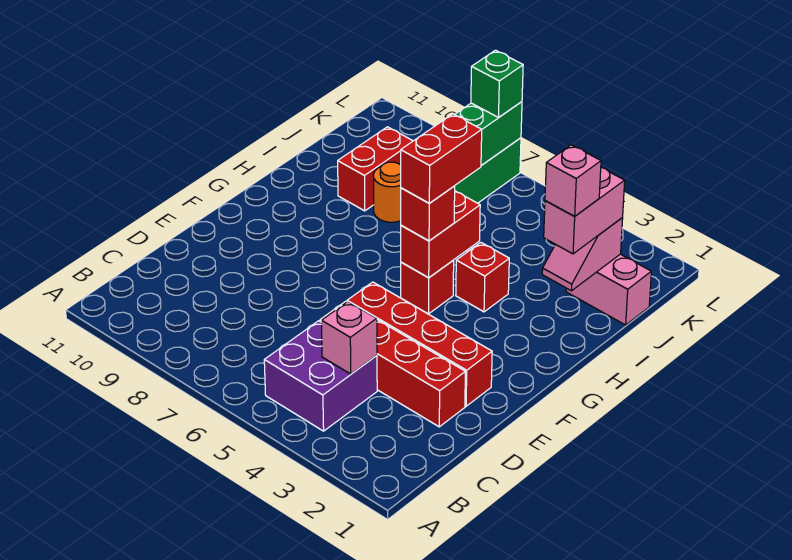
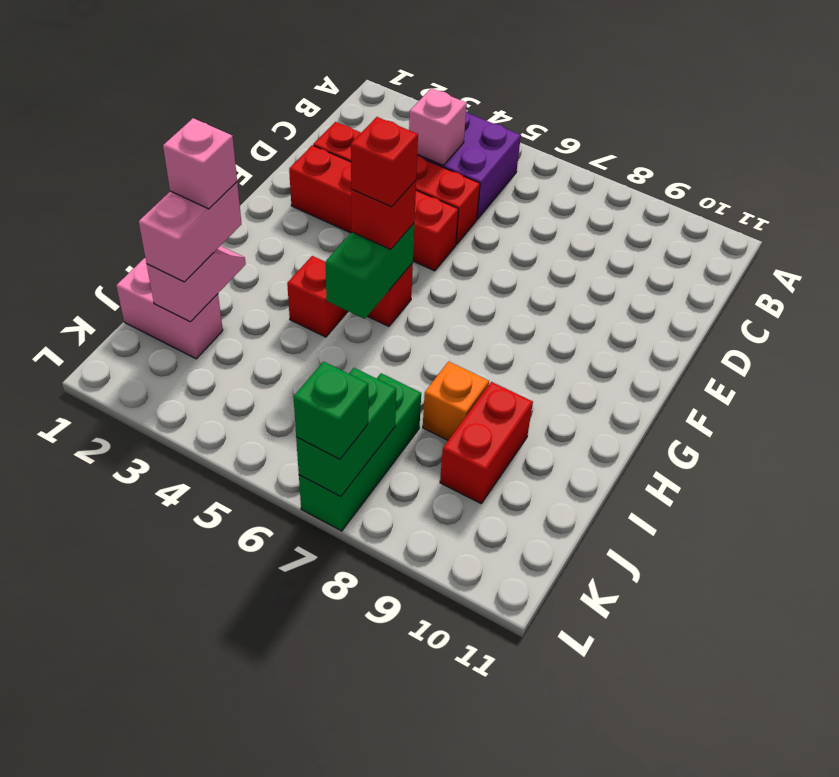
red brick G5:H5 level 2 -> green brick G5:H5 level 2
red brick G5:H5 level 4 -> red brick G5 level 4
orange round brick I8 level 1 -> orange brick I8 level 1

